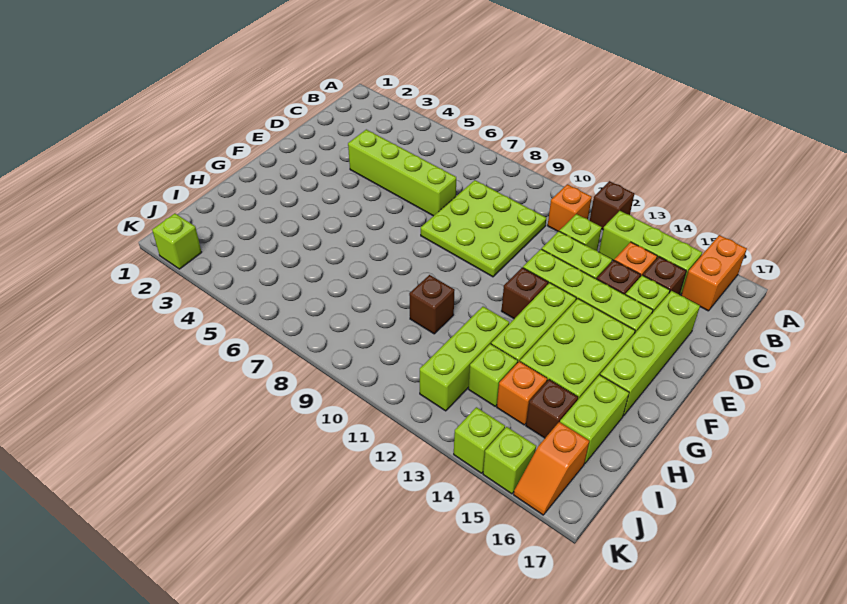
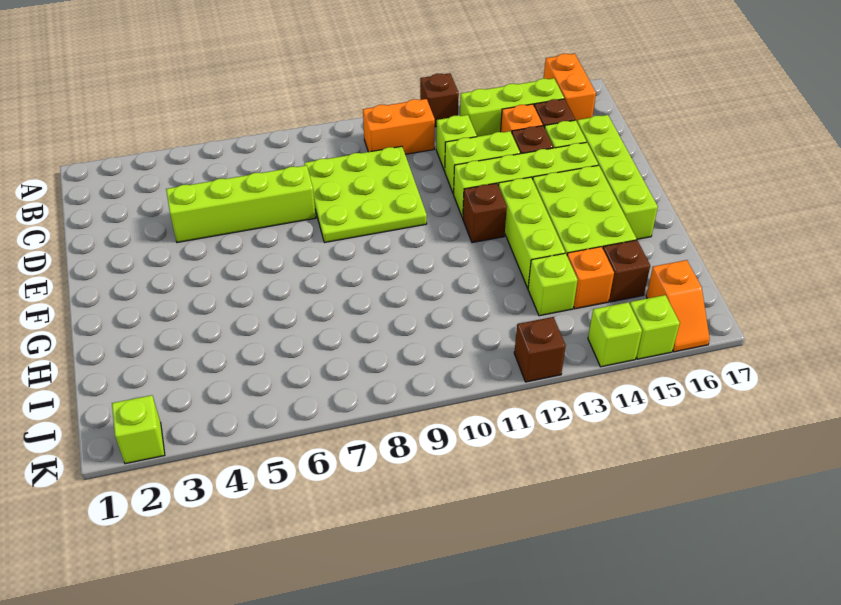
orange brick B11 level 1 -> orange brick B10:B11 level 1
brown brick H10 level 1 -> brown brick K12 level 1
lime brick H12:J12 level 1 -> none
lime brick H16:I16 level 1 -> none

